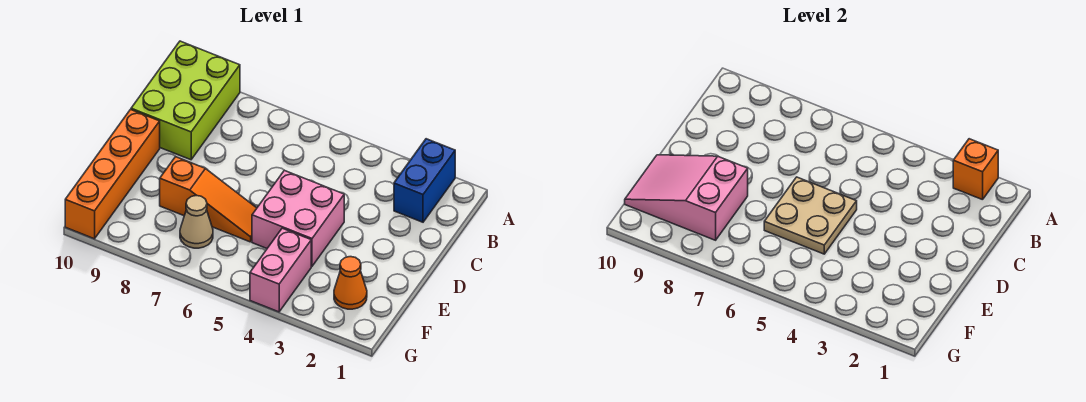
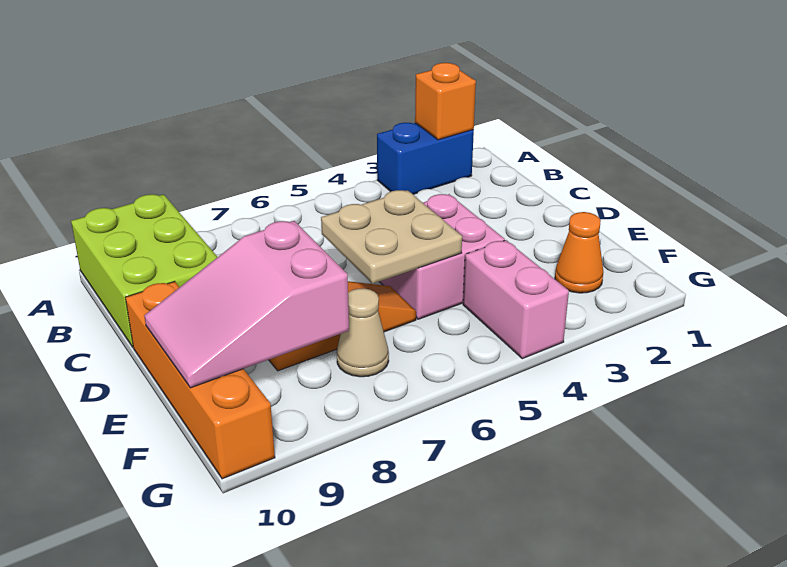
blue brick A2:B2 level 1 -> blue brick A2:A3 level 1

